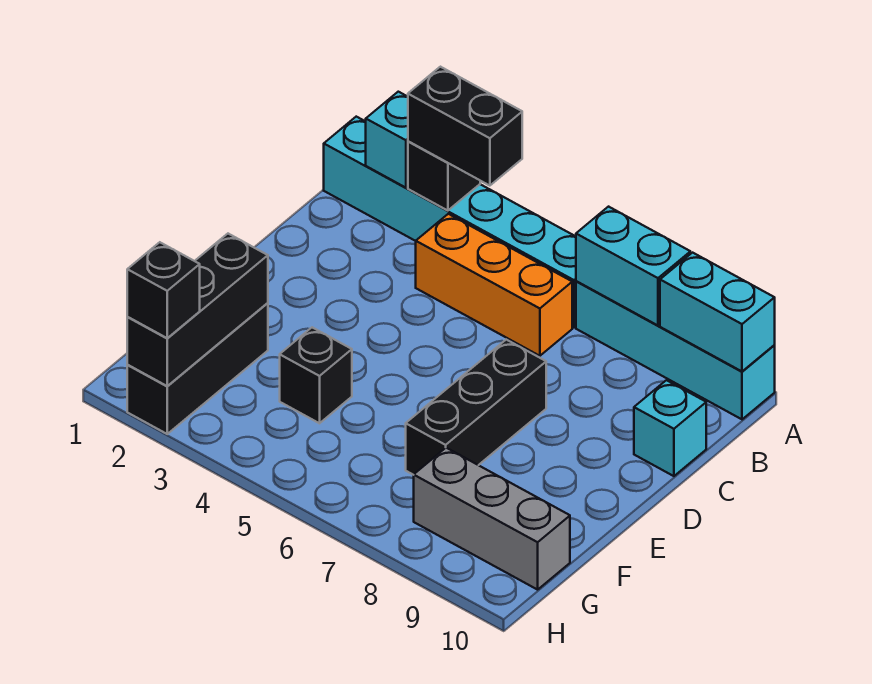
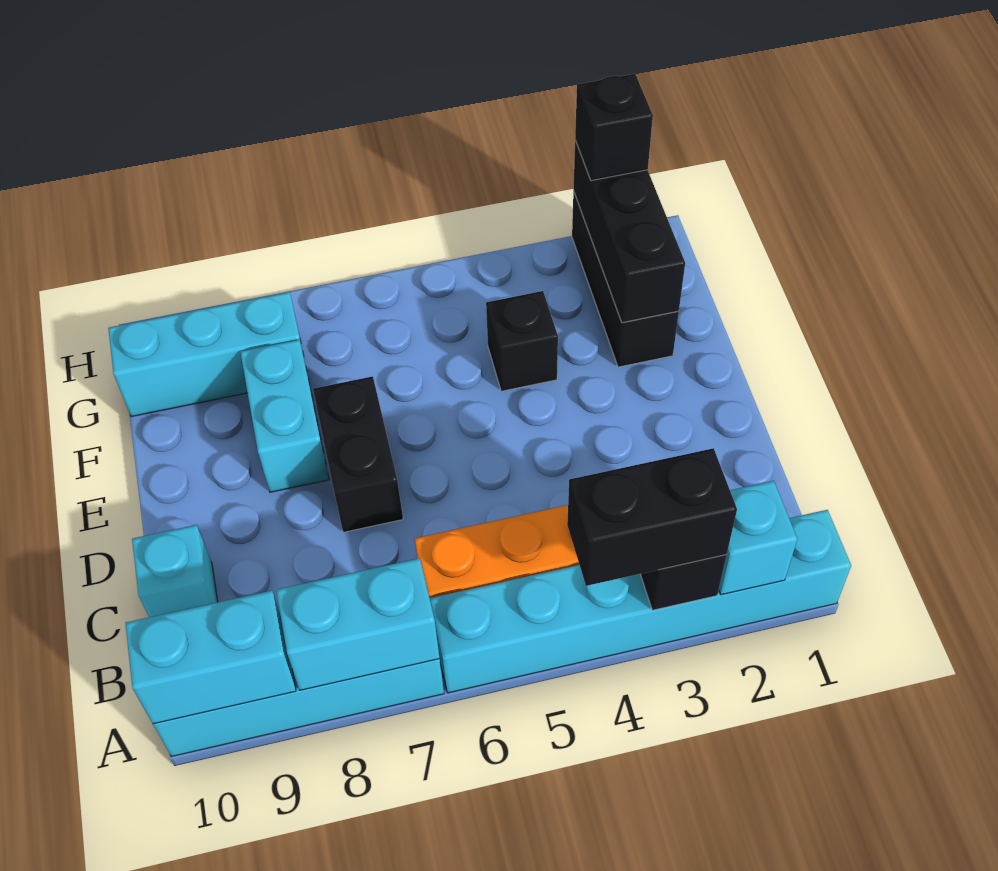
black brick D7:F7 level 1 -> black brick D7:E7 level 1
none -> cyan brick E8:F8 level 1
grey brick G8:G10 level 1 -> cyan brick G8:G10 level 1

